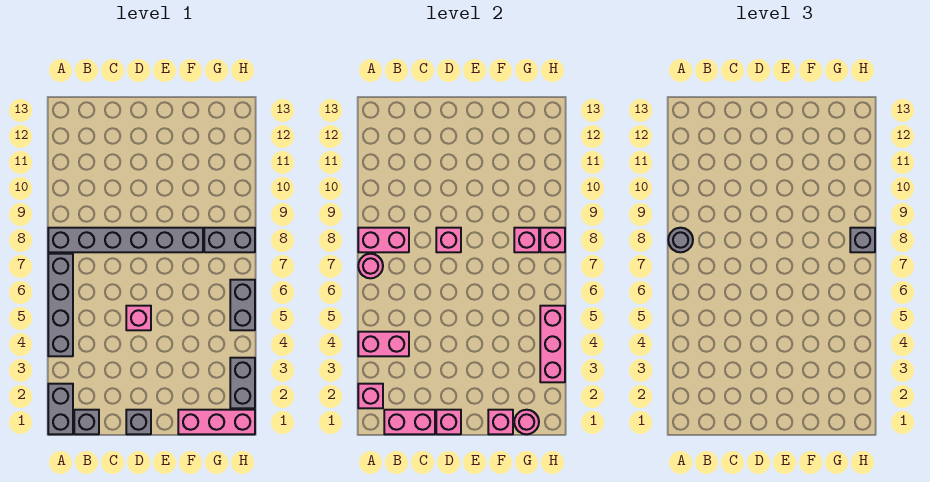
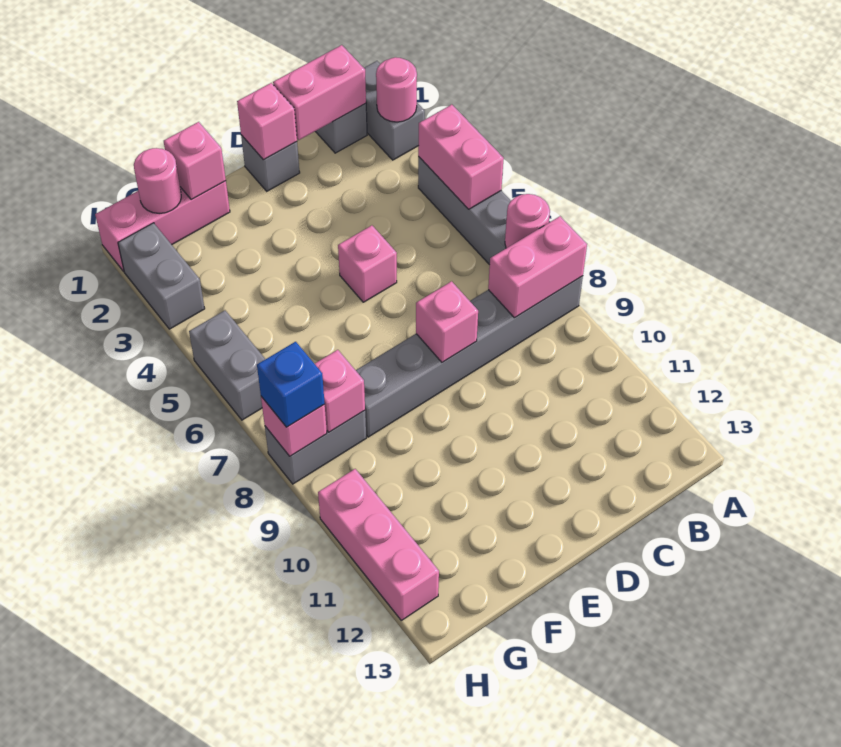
pink brick A2 level 2 -> pink round brick A2 level 2
pink brick A4:B4 level 2 -> pink brick A4:A5 level 2
grey round brick A8 level 3 -> none
pink brick H3:H5 level 2 -> pink brick H10:H12 level 1
grey brick H8 level 3 -> blue brick H8 level 3

